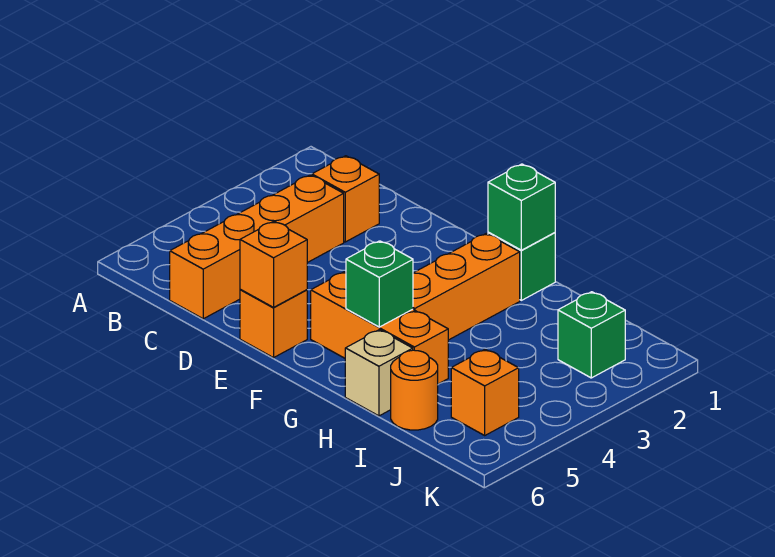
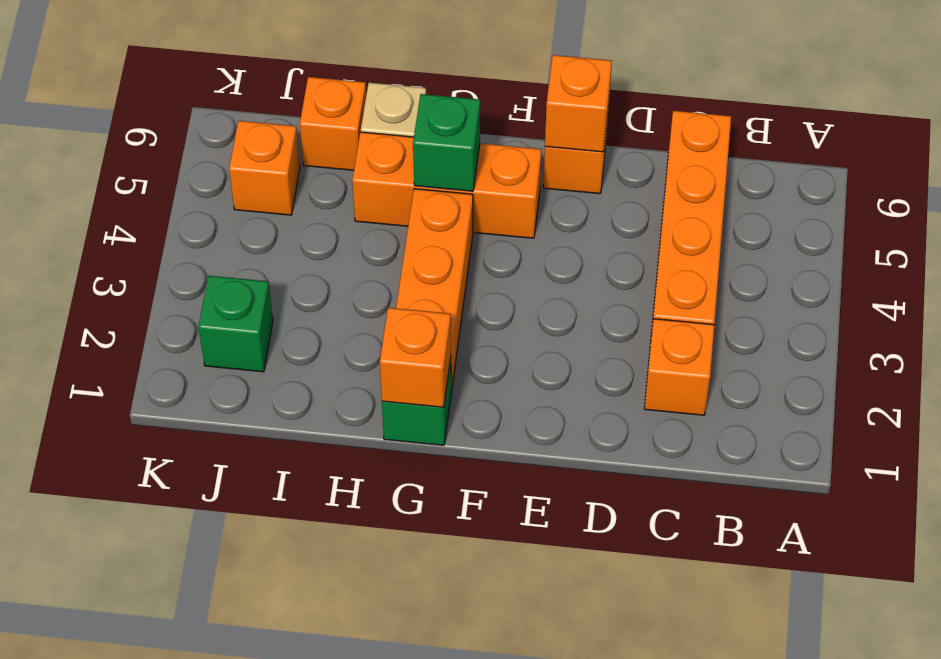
green brick G1 level 2 -> orange brick G1 level 2
orange round brick I6 level 1 -> orange brick I6 level 1

